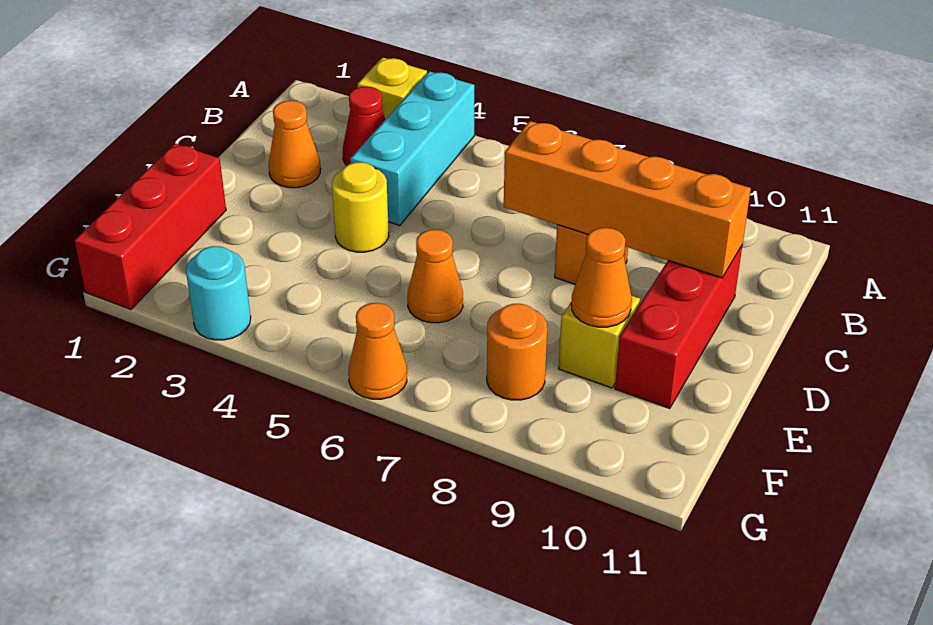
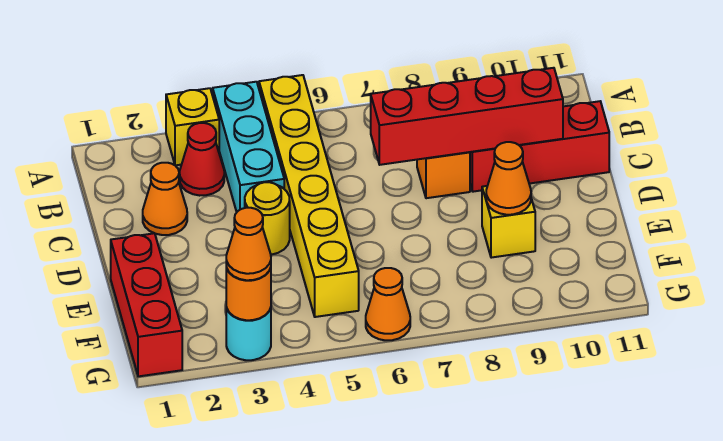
none -> yellow brick A5:F5 level 1
orange brick C7:C10 level 2 -> red brick C7:C10 level 2
red brick C10:E10 level 1 -> red brick C9:C11 level 1
orange cone E6 level 1 -> orange cone G3 level 3
orange round brick F8 level 1 -> orange round brick G3 level 2

